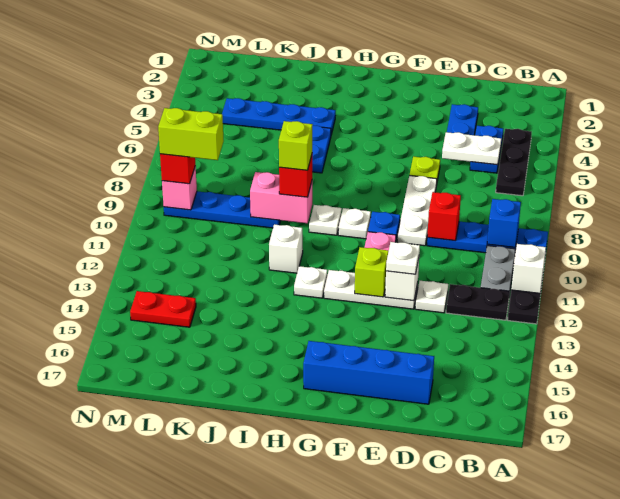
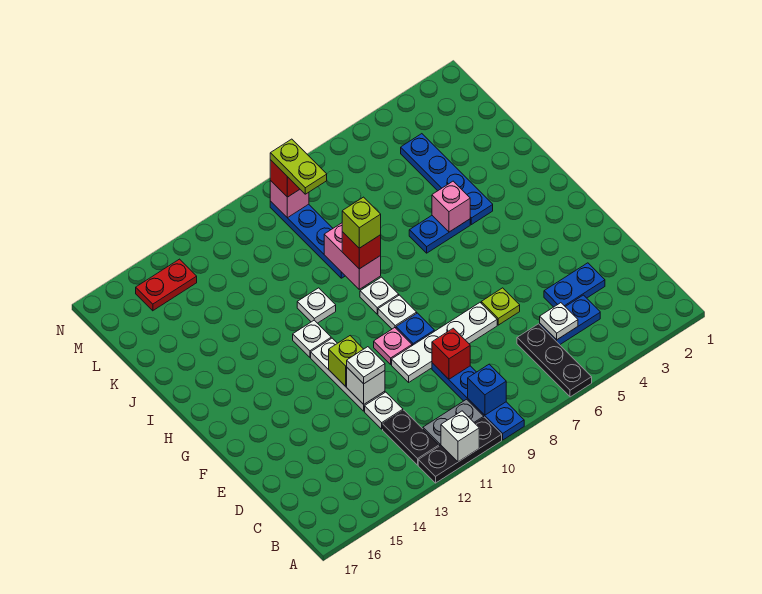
black plate B4:B6 level 1 -> black plate A6:C6 level 1
white plate C5:D5 level 2 -> white plate C5 level 2
blue brick D16:G16 level 1 -> none
white plate E7:E9 level 1 -> white plate E7:E10 level 1
none -> pink brick I5 level 2
white brick I11 level 1 -> white plate I11 level 1
lime brick L9:M9 level 4 -> lime plate L9:M9 level 4
red plate L14:M14 level 1 -> red plate M14:M15 level 1

